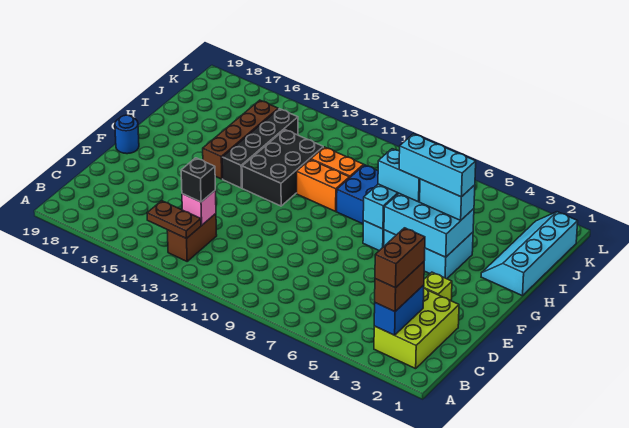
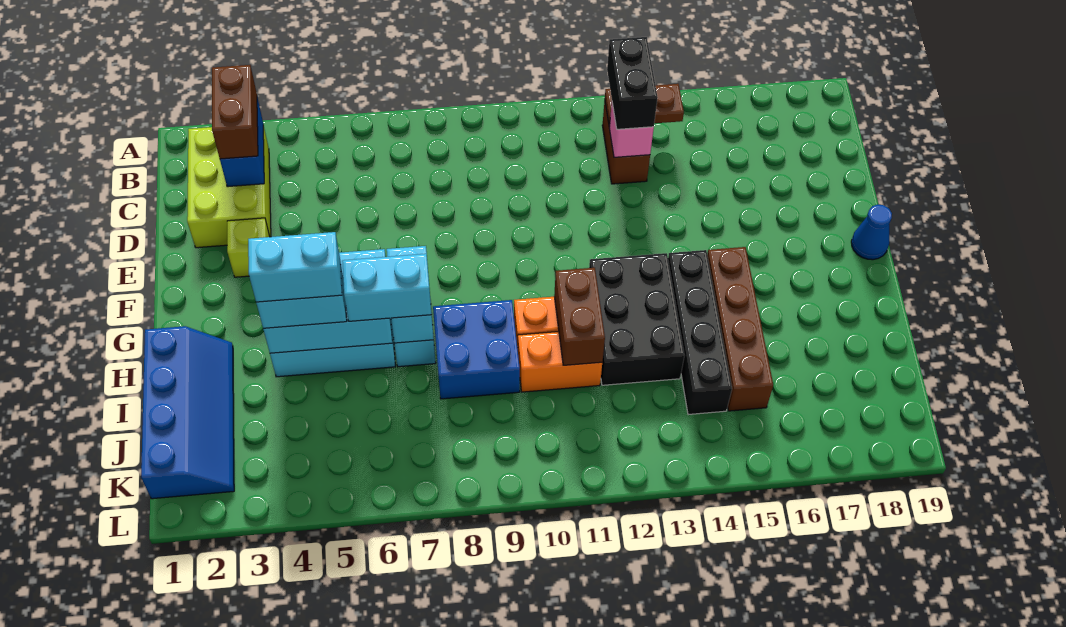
brown brick B3:C3 level 4 -> brown brick H11:I11 level 2
black brick C13 level 3 -> black brick B13:C13 level 3
blue round brick F19 level 1 -> blue cone F19 level 1
cyan slope H1:K2 level 1 top 1 -> blue slope H1:K2 level 1 top 1
cyan brick H4:H6 level 4 -> cyan brick H4:H5 level 4

